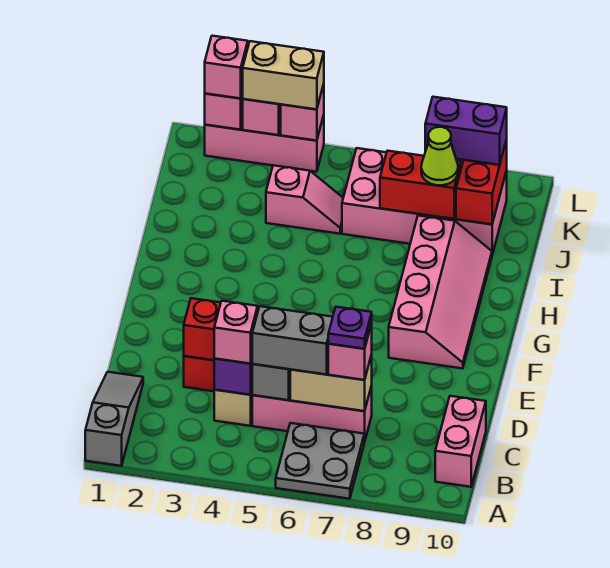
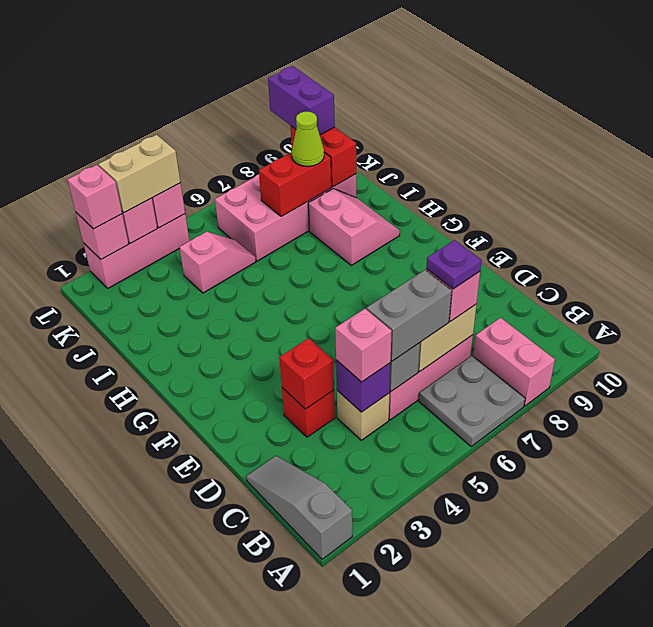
pink brick B10:C10 level 1 -> pink brick A8:B8 level 1
pink slope F8:I9 level 1 top 8 -> pink slope H8:I9 level 1 top 8
purple brick K8:K9 level 3 -> purple brick K9:L9 level 3

